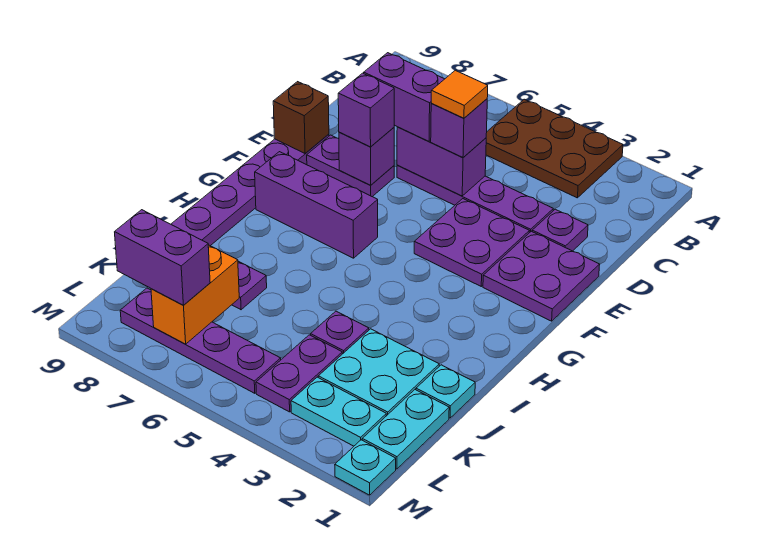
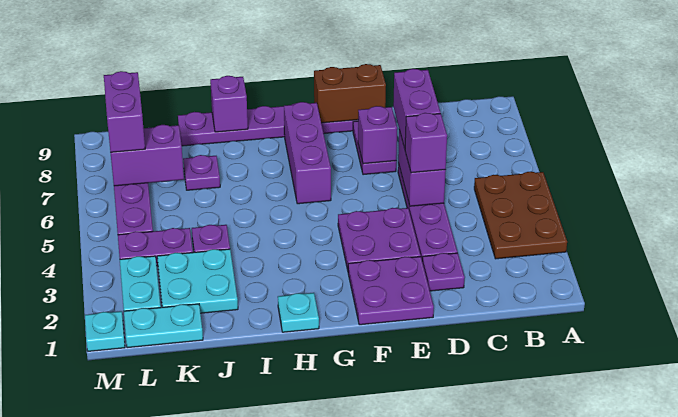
orange tile D5 level 4 -> none
purple brick E7 level 3 -> purple brick I9 level 2
brown brick E9 level 2 -> brown brick E9:F9 level 2
cyan plate J1 level 1 -> cyan plate H1 level 1
orange brick K7:L7 level 2 -> purple brick K7:L7 level 2

